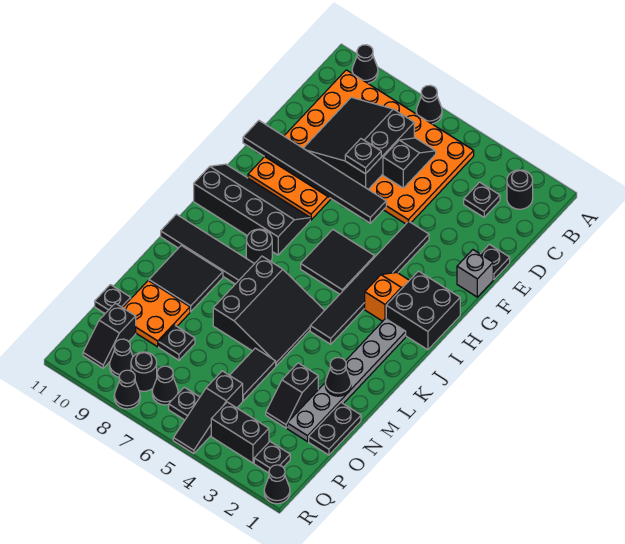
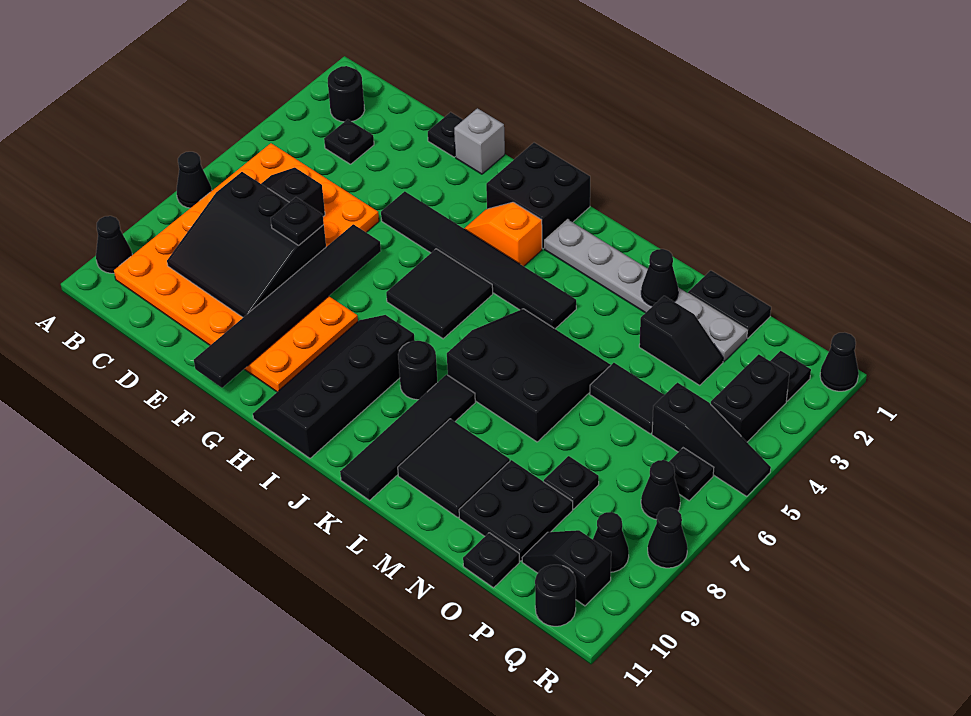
orange plate N9:O10 level 1 -> black plate N9:O10 level 1
black slope P10:Q10 level 1 top P -> black slope P10:Q10 level 1 top Q
black round brick Q8 level 1 -> black round brick Q11 level 1

